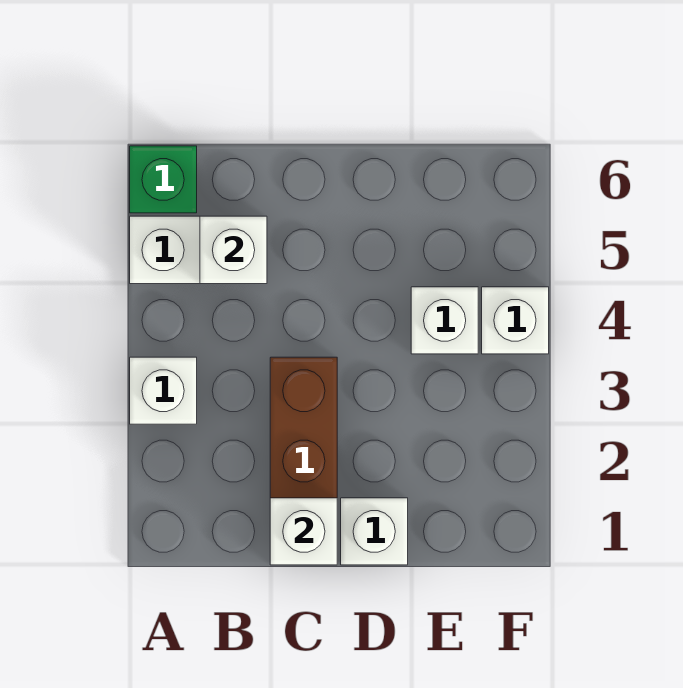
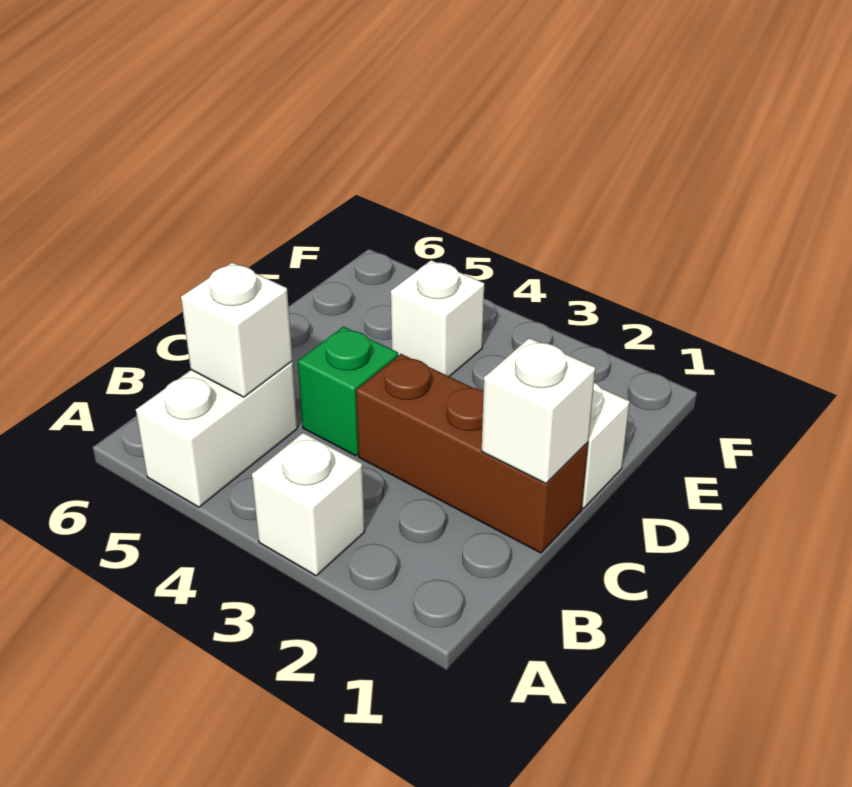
green brick A6 level 1 -> green brick C4 level 1
white brick F4 level 1 -> none

